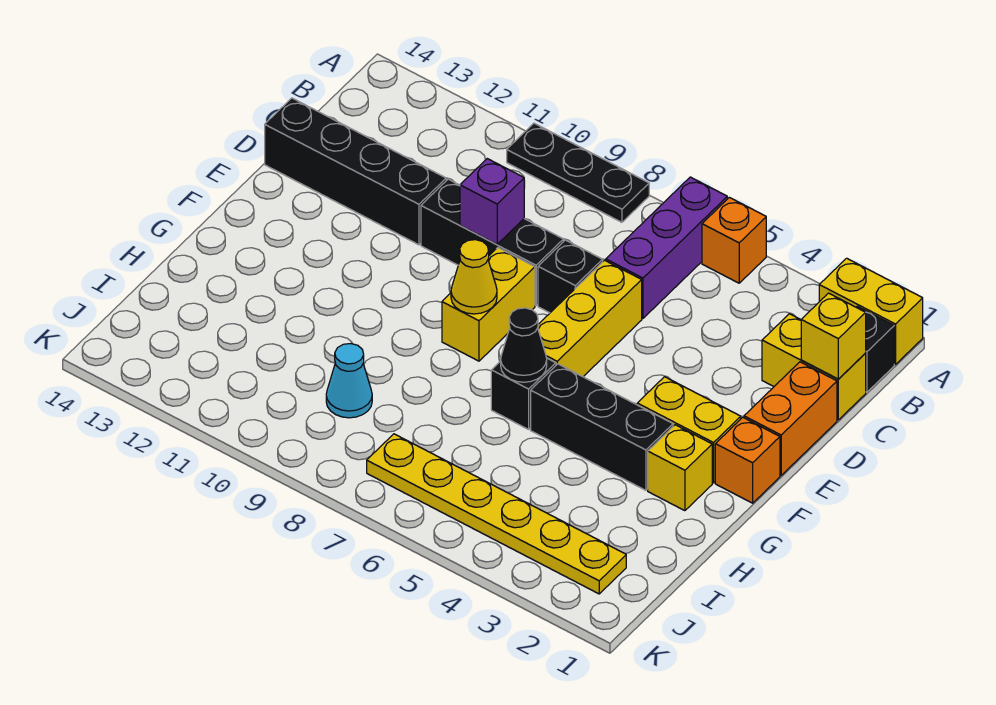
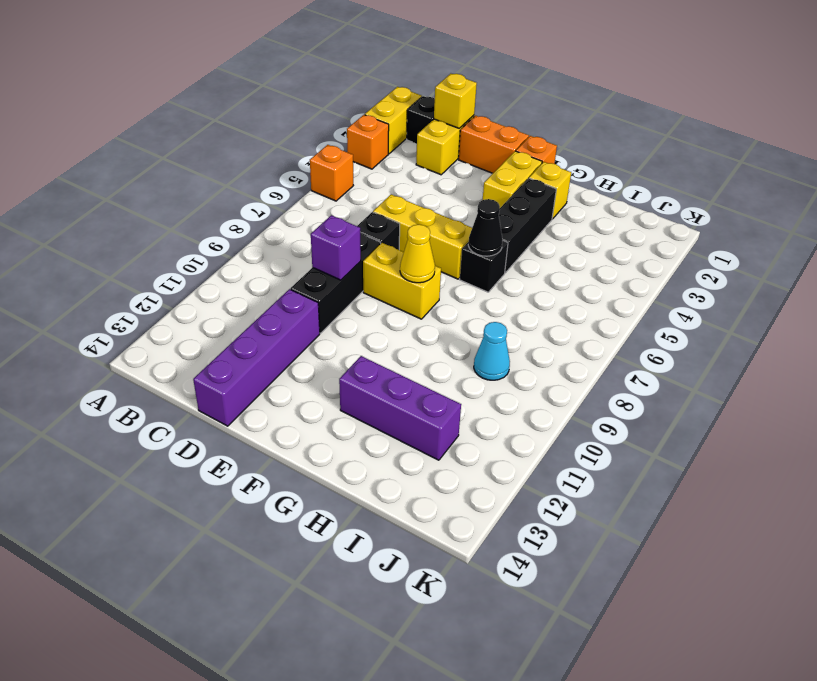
none -> orange brick A3 level 1
purple brick A6:C6 level 1 -> purple brick G12:I12 level 1
black plate A8:A10 level 1 -> none
black brick D11:D14 level 1 -> purple brick D11:D14 level 1
yellow plate J2:J7 level 1 -> none

